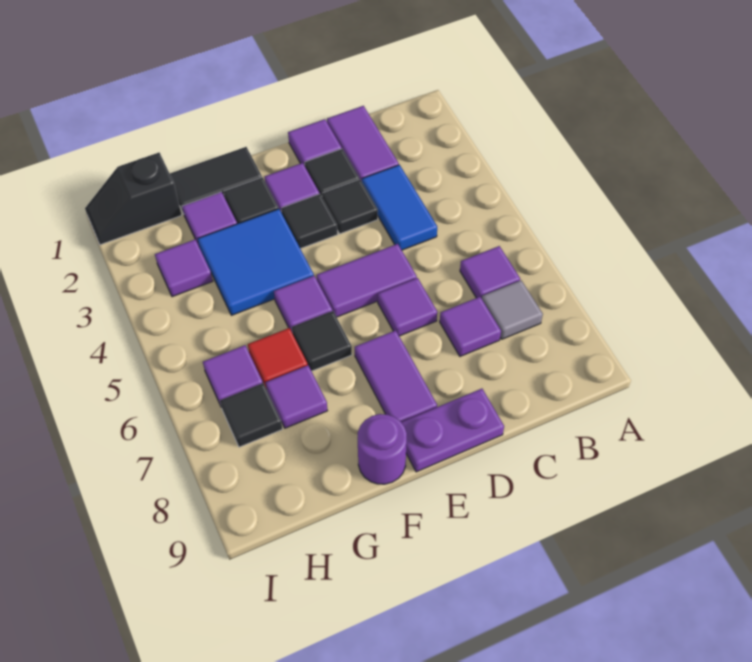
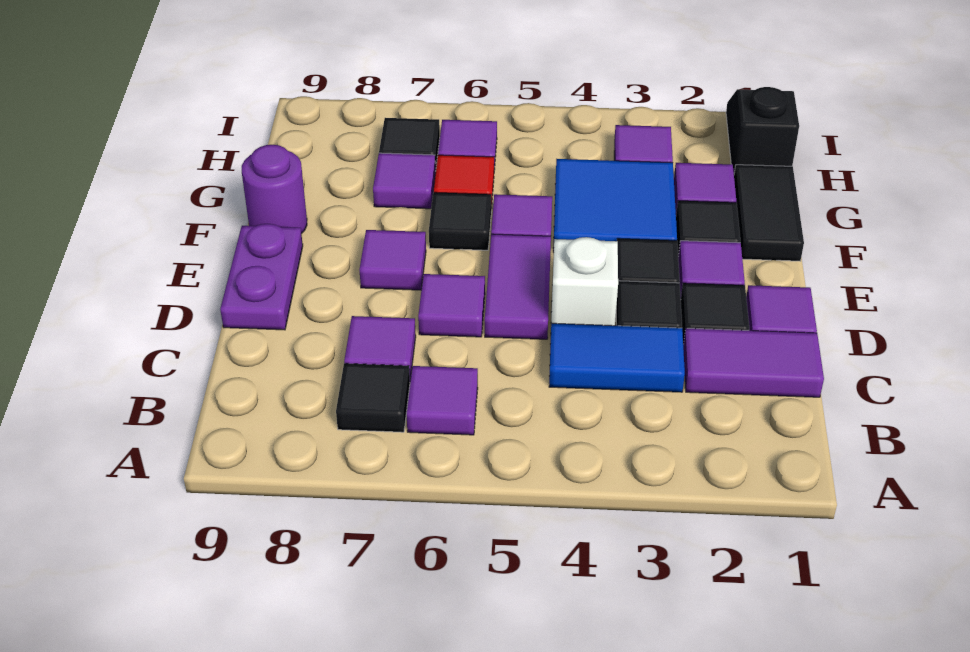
grey tile B7 level 1 -> black tile B7 level 1
none -> white brick D4 level 1
purple tile E7:E8 level 1 -> purple tile E7 level 1

